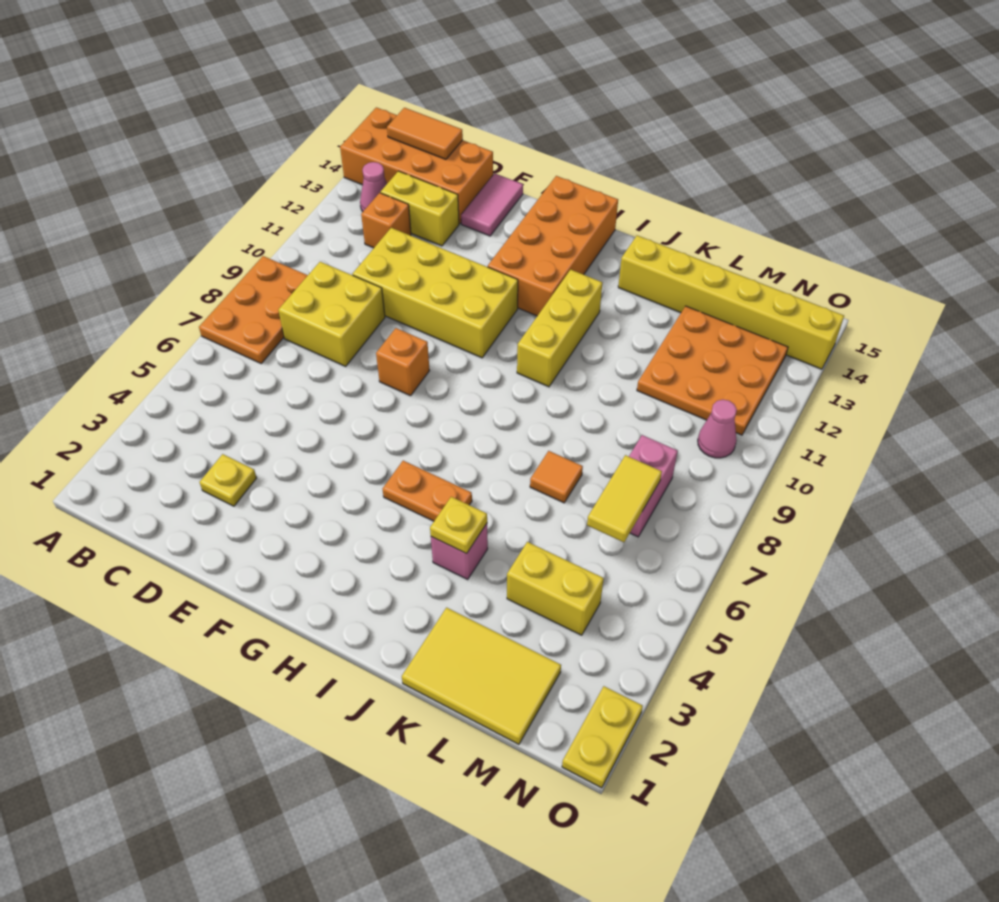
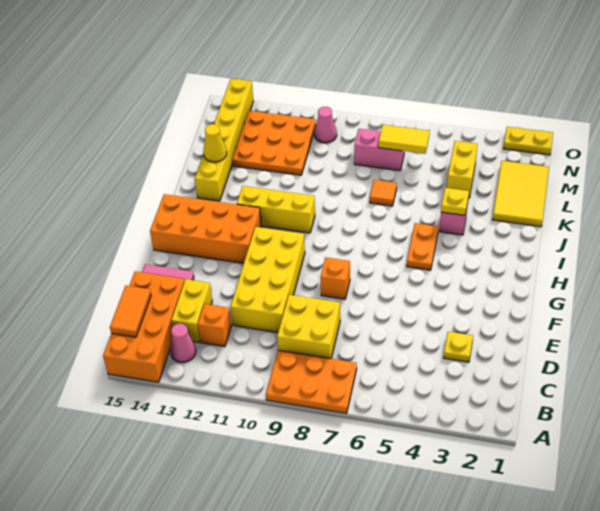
none -> yellow cone K14 level 2

